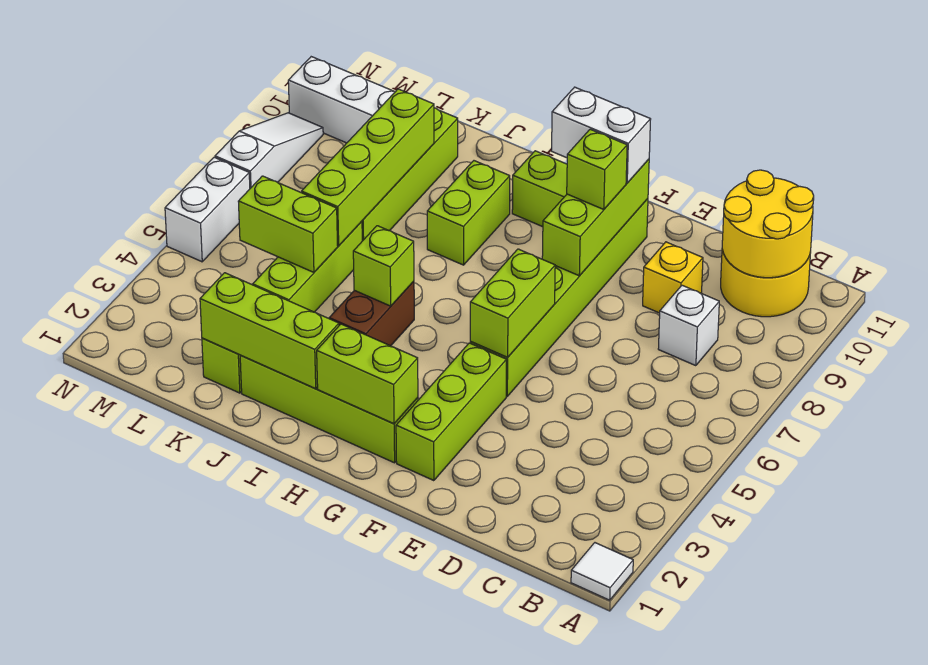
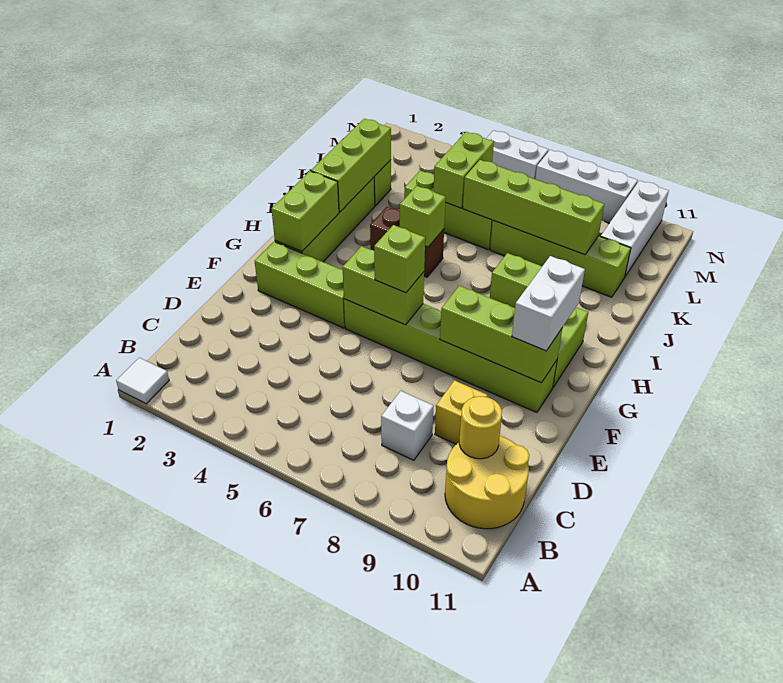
yellow round brick B10:C11 level 2 -> yellow round brick C10 level 2
lime brick F9 level 3 -> lime brick F6 level 3
white slope N7:N9 level 1 top 7 -> white brick N7:N9 level 1

